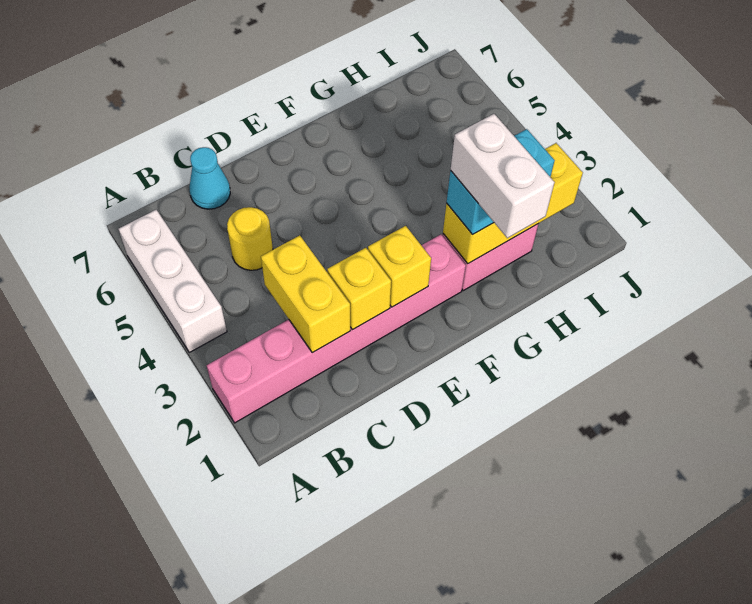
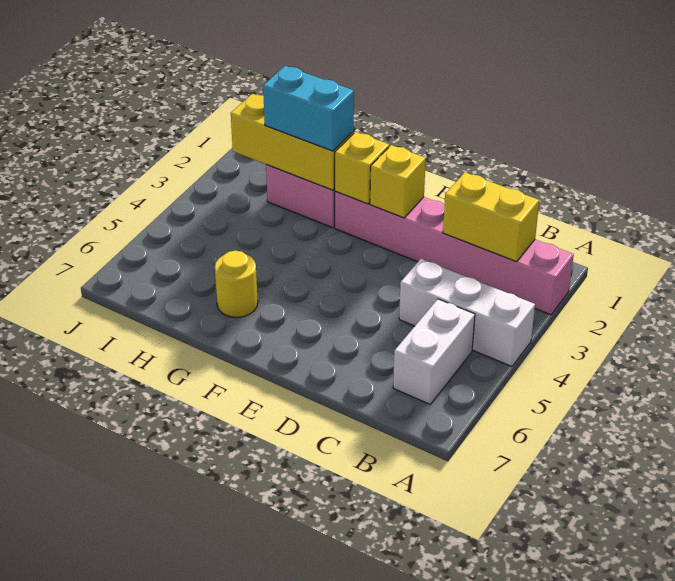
white brick A4:A6 level 1 -> white brick A4:C4 level 1
yellow brick C2:C3 level 2 -> yellow brick B2:C2 level 2
yellow round brick C5 level 1 -> yellow round brick G6 level 1
cyan cone C7 level 1 -> none
yellow brick D2 level 2 -> yellow brick F2 level 2
white brick G1:G2 level 4 -> white brick B5:B6 level 1

